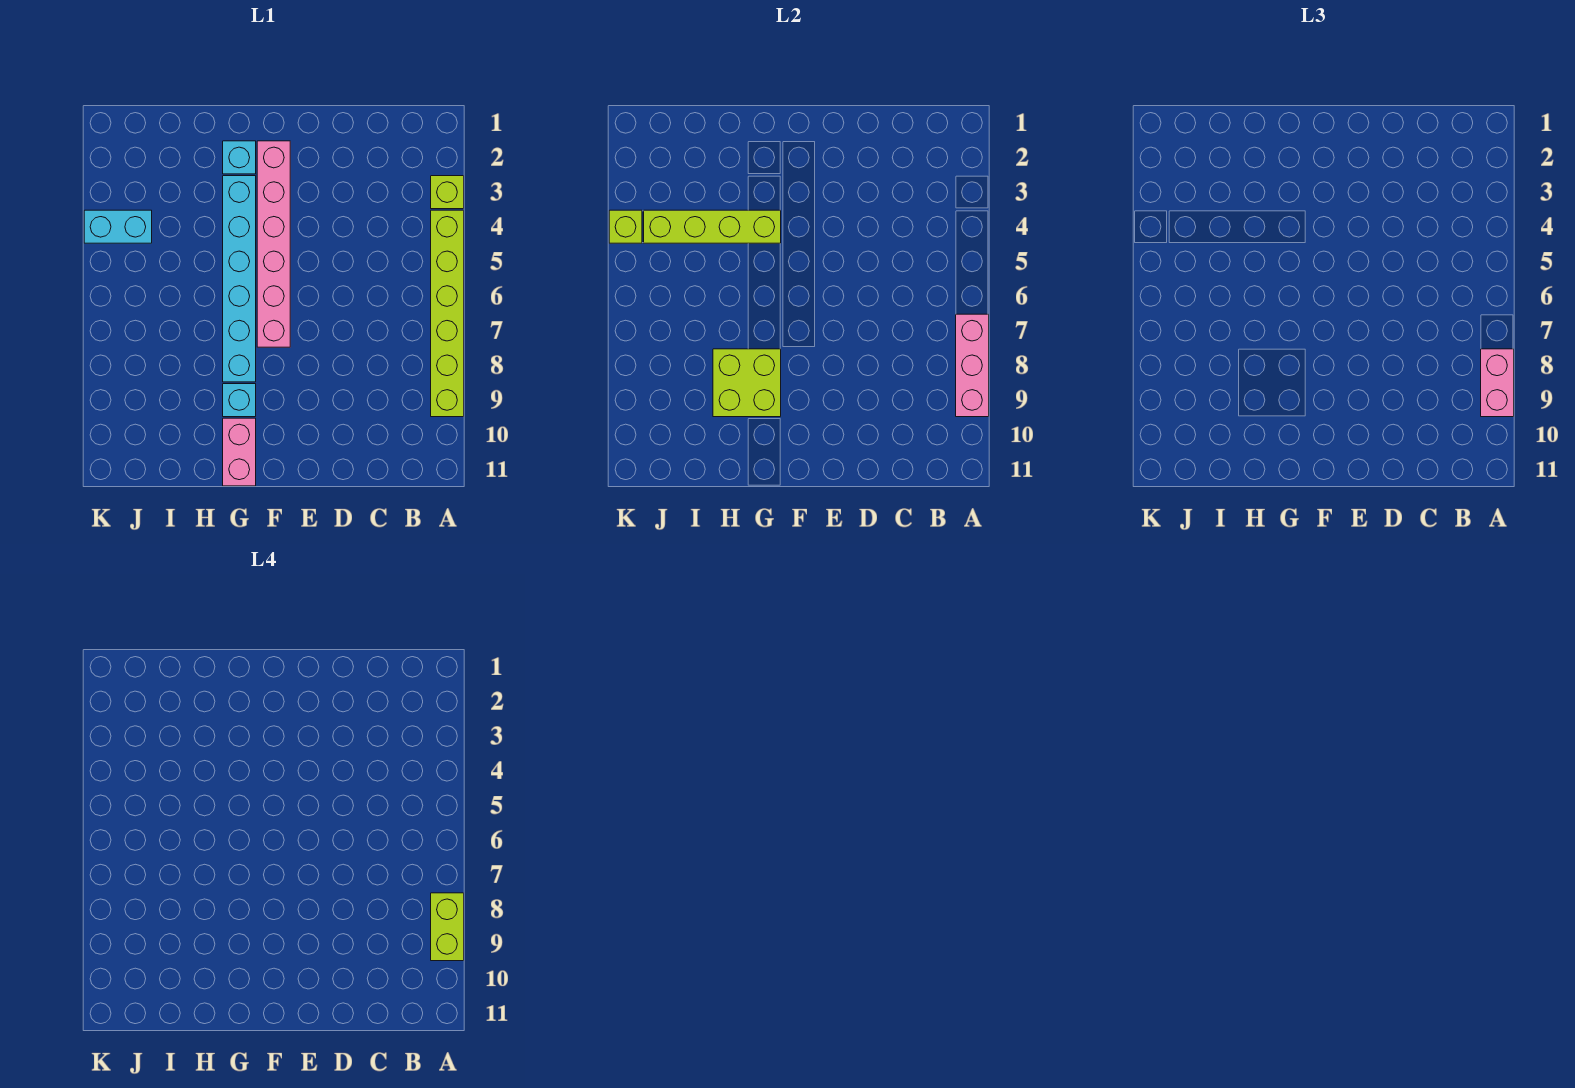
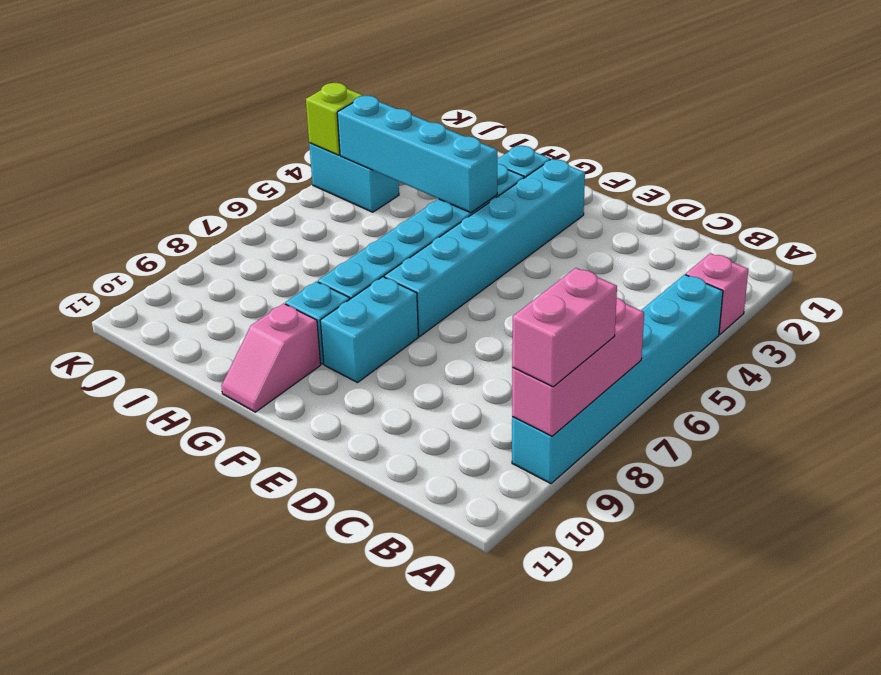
lime brick A3 level 1 -> pink brick A3 level 1
lime brick A4:A9 level 1 -> cyan brick A4:A9 level 1
lime brick A8:A9 level 4 -> none
pink brick F2:F7 level 1 -> cyan brick F2:F7 level 1
none -> cyan brick F8:F9 level 1
lime brick G4:J4 level 2 -> cyan brick G4:J4 level 2
lime brick G8:H9 level 2 -> none
pink brick G10:G11 level 1 -> pink slope G10:G11 level 1 top 10

